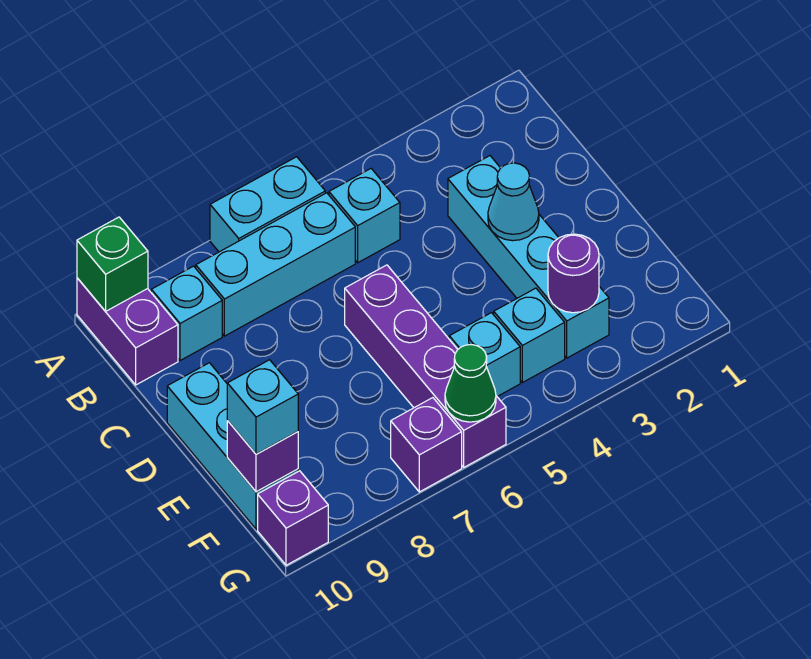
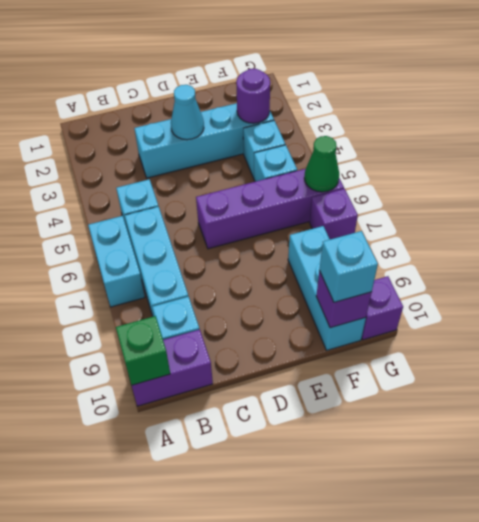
cyan brick D10:F10 level 1 -> cyan brick F8:F10 level 1

